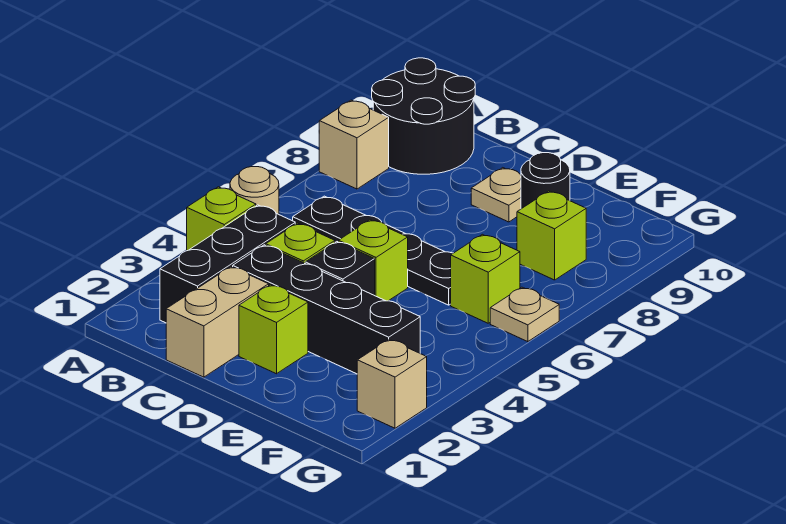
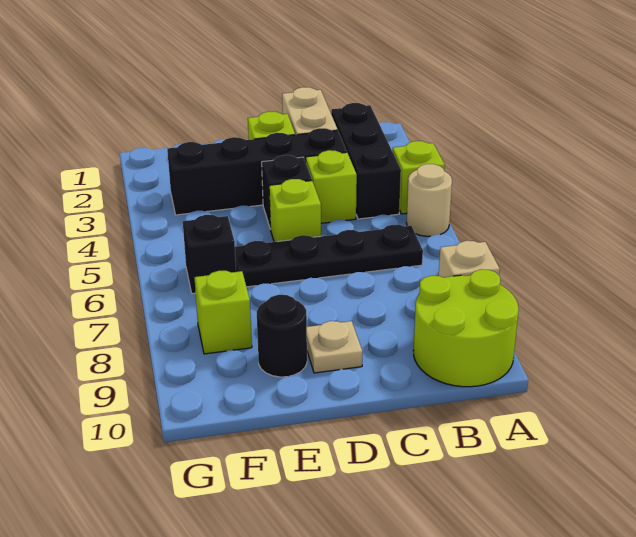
black round brick A9:B10 level 1 -> lime round brick A9:B10 level 1
lime brick F6 level 1 -> black brick F6 level 1
tan brick G2 level 1 -> none
tan plate G6 level 1 -> none

